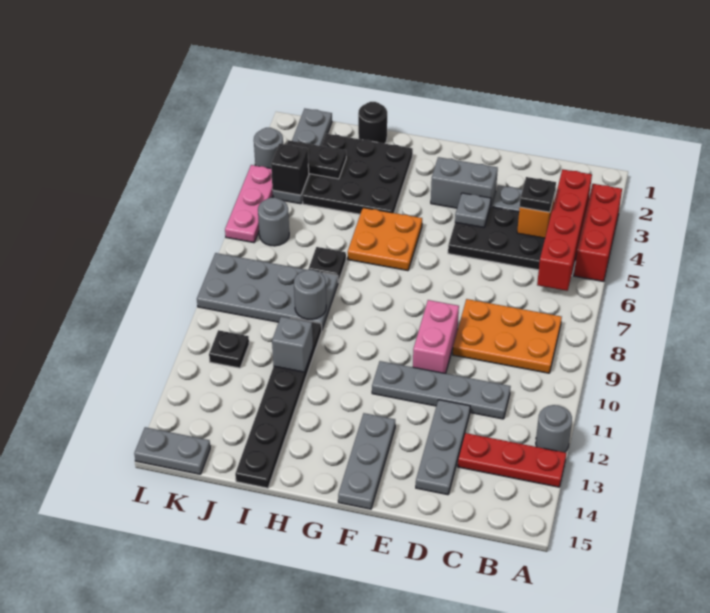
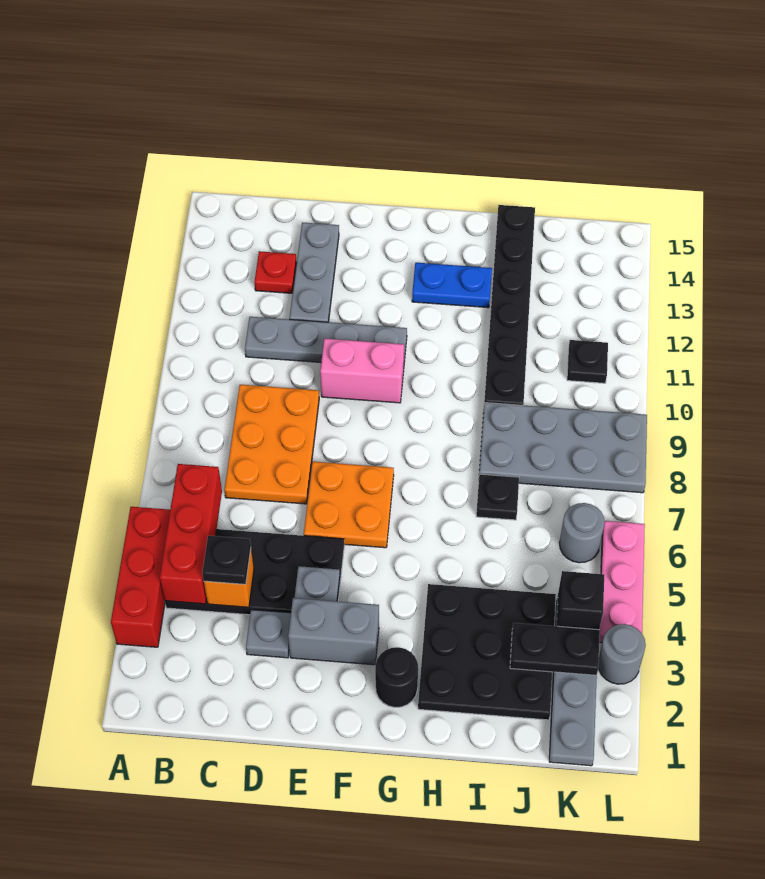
grey round brick A12 level 1 -> none
red plate A13:C13 level 1 -> red plate C13 level 1
red brick B3:B6 level 2 -> red brick B4:B6 level 2
orange plate B8:D9 level 1 -> orange plate C7:D9 level 1
pink brick E9:E10 level 1 -> pink brick E10:F10 level 1
grey plate F13:F15 level 1 -> none
orange plate G5:H6 level 1 -> orange plate E6:F7 level 1
none -> blue plate G13:H13 level 1
black round brick I1 level 1 -> black round brick G2 level 1
grey round brick I9 level 2 -> none
grey brick I11 level 2 -> none
grey plate K15:L15 level 1 -> none

